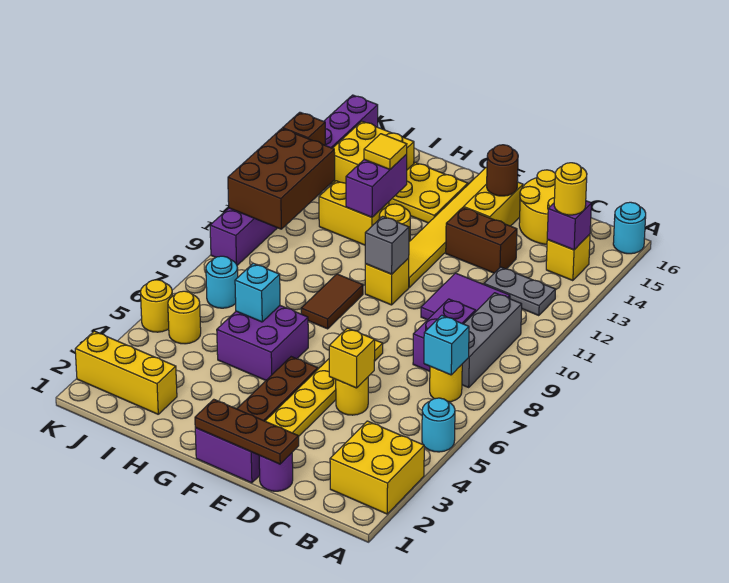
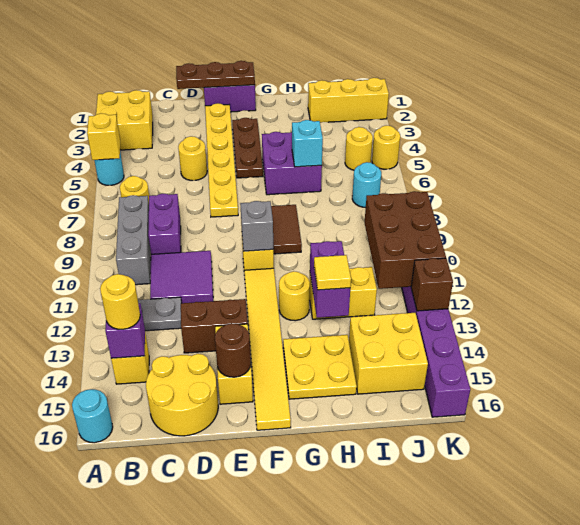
cyan brick B7 level 2 -> none
purple round brick D1 level 1 -> none
yellow brick D5 level 2 -> yellow brick A5 level 2

